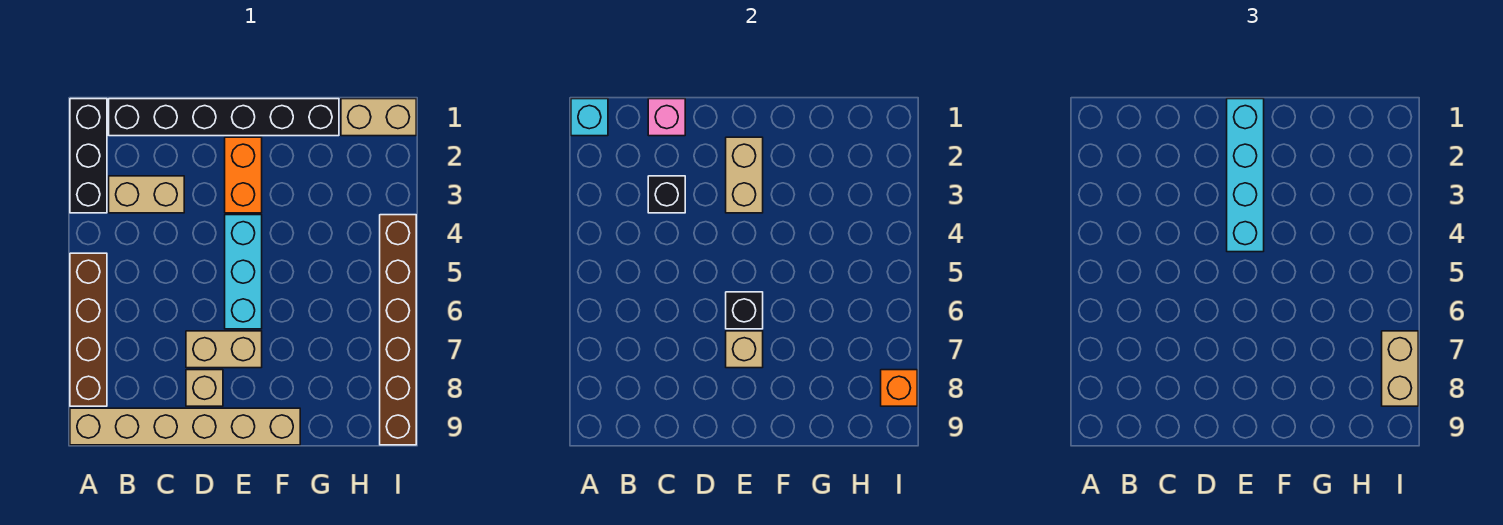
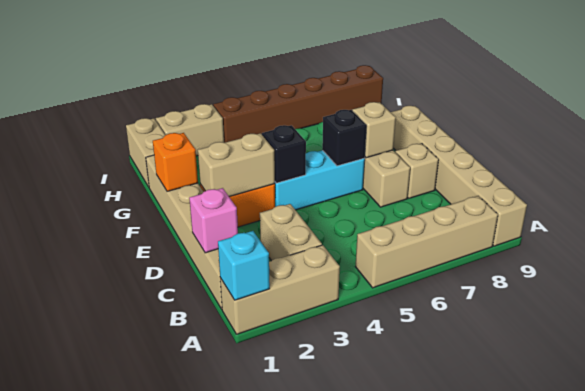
black brick A1:A3 level 1 -> tan brick A1:A3 level 1
brown brick A5:A8 level 1 -> tan brick A5:A8 level 1
black brick B1:G1 level 1 -> tan brick B1:G1 level 1
black brick C3 level 2 -> black brick E4 level 2
cyan brick E1:E4 level 3 -> none
tan brick I7:I8 level 3 -> tan brick I2:I3 level 1
orange brick I8 level 2 -> orange brick F1 level 2

